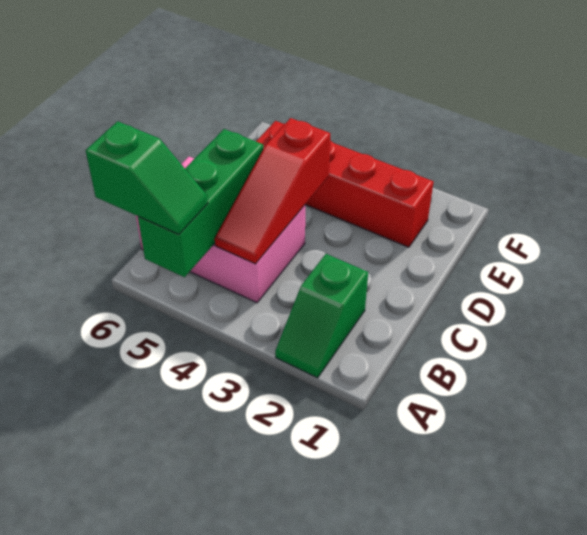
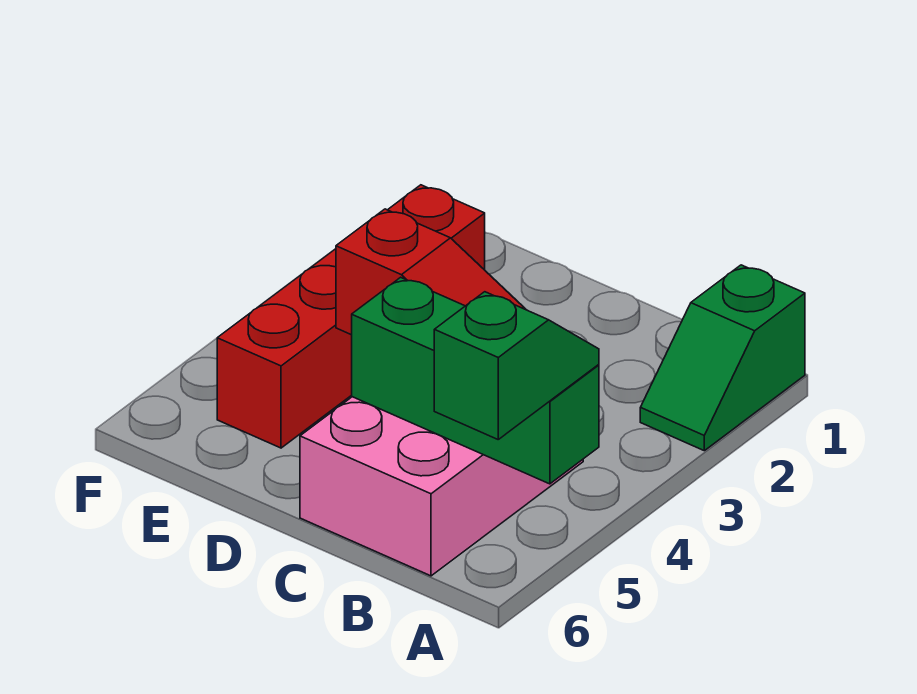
green slope A2:B2 level 1 top B -> green slope A1:A2 level 1 top 1

